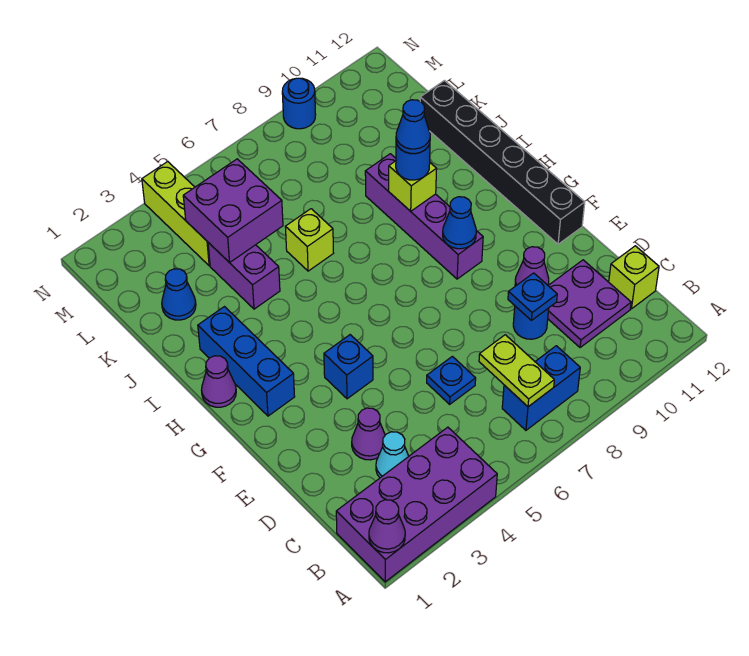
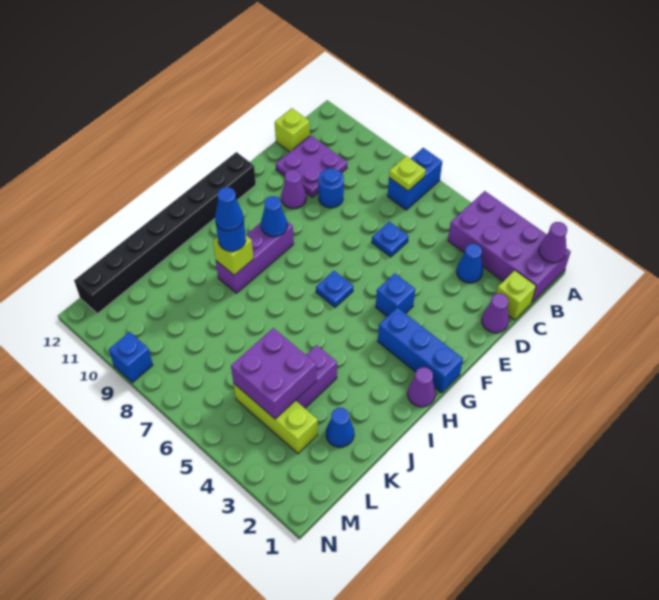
blue brick B7:B8 level 1 -> blue brick A7:B7 level 1
lime plate B7:C7 level 2 -> lime plate B7 level 2
cyan cone C3 level 1 -> blue cone C3 level 1
purple cone D3 level 1 -> purple cone D1 level 1
blue plate D9 level 2 -> blue plate G6 level 1
black brick F12:K12 level 1 -> black brick F12:M12 level 1
blue brick G2:I2 level 1 -> blue brick G1:G3 level 1
purple brick G9:J9 level 1 -> purple brick G9:I9 level 1
lime brick J6 level 1 -> lime brick C1 level 1
lime brick L4:N4 level 1 -> lime brick L3:L5 level 1
blue round brick N9 level 1 -> blue brick N9 level 1

